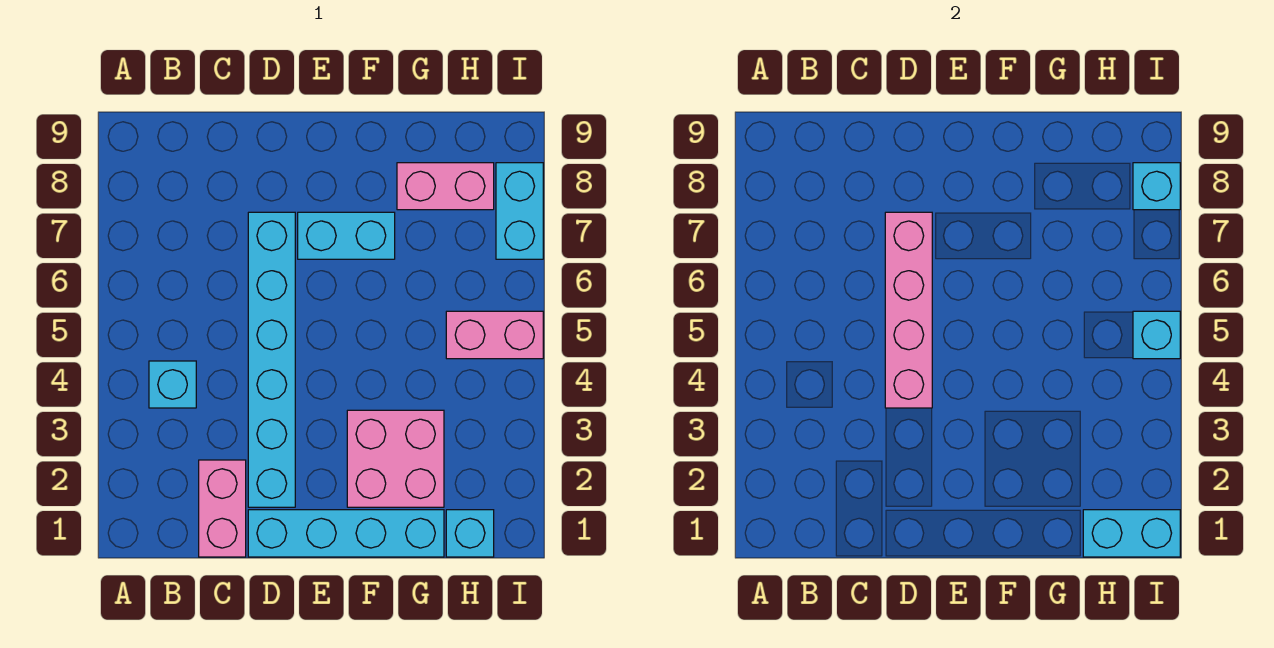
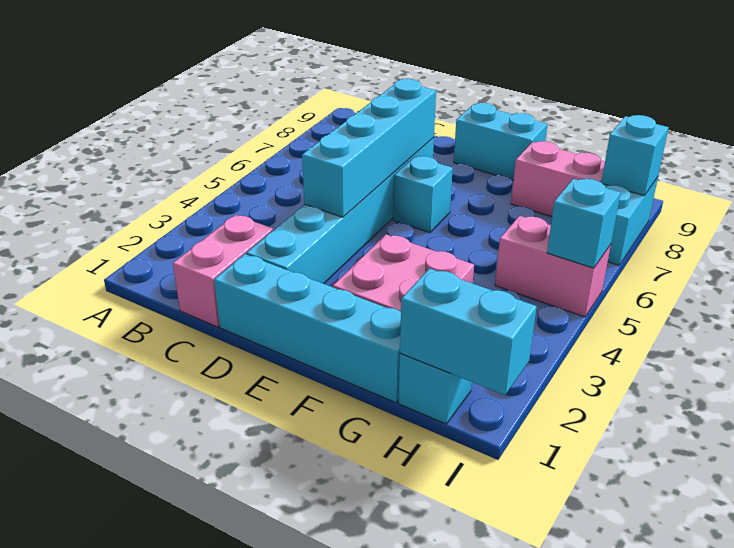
cyan brick B4 level 1 -> cyan brick E6 level 1
pink brick D4:D7 level 2 -> cyan brick D4:D7 level 2
cyan brick E7:F7 level 1 -> cyan brick E9:F9 level 1

